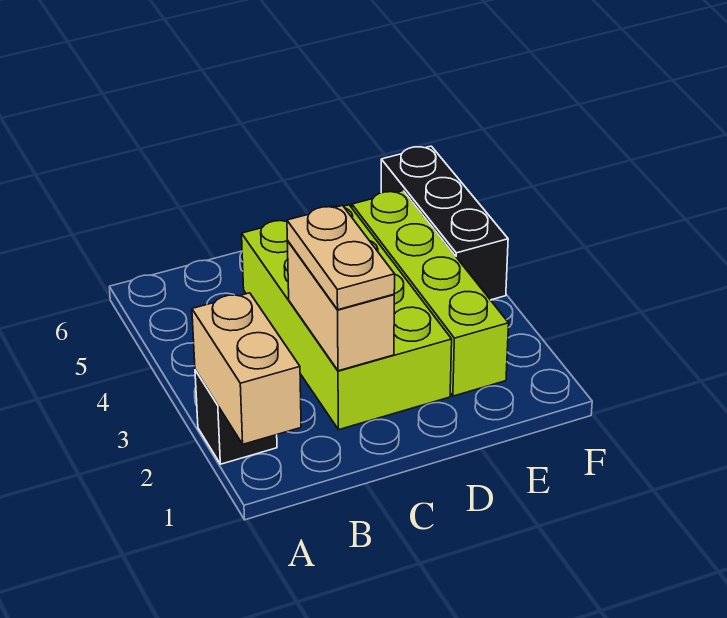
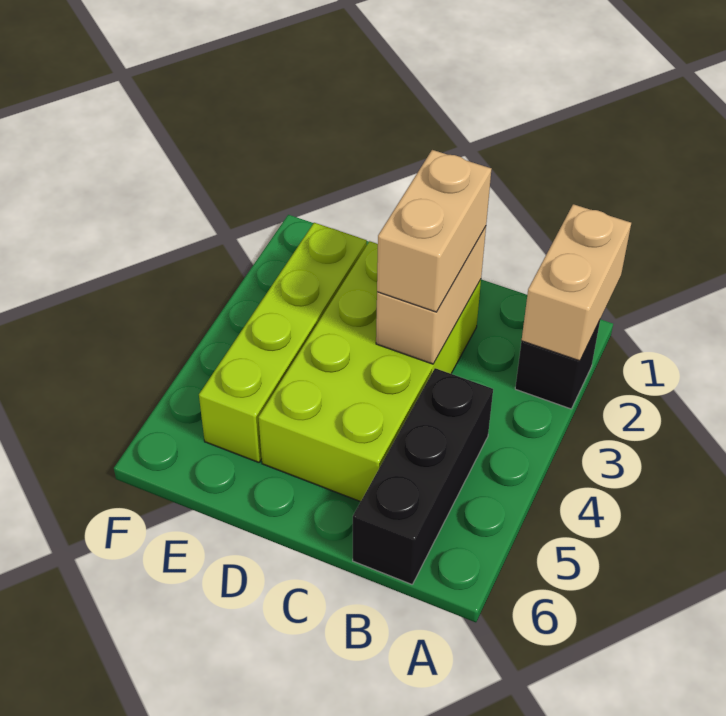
tan plate C2:C3 level 3 -> tan brick C2:C3 level 3
black brick F4:F6 level 1 -> black brick B4:B6 level 1

